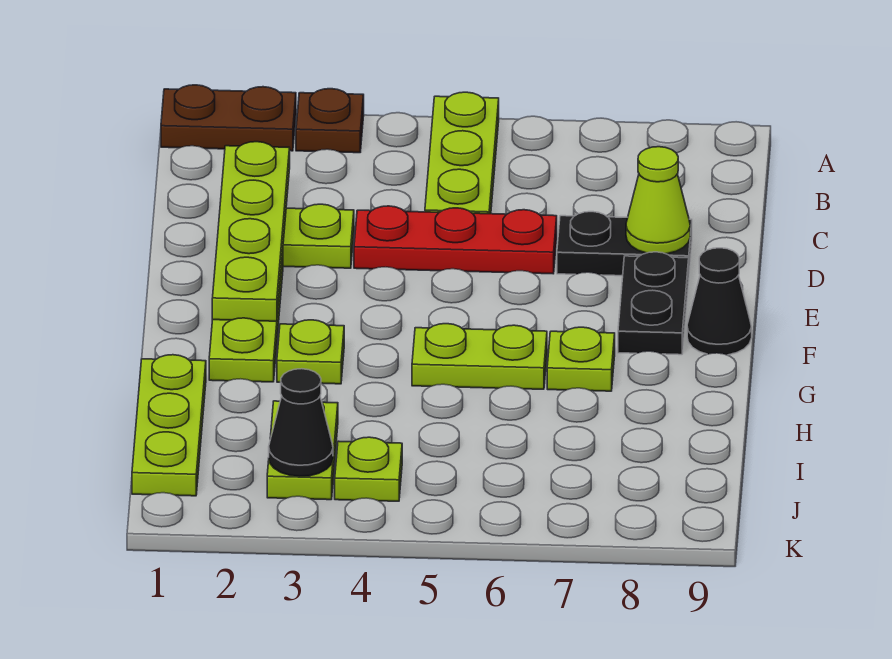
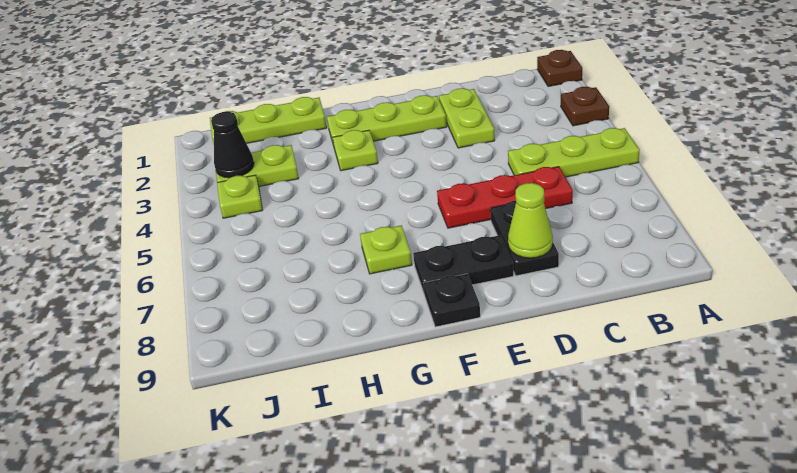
brown plate A1:A2 level 1 -> brown plate A1 level 1
lime plate C2:F2 level 2 -> none
red plate D4:D6 level 1 -> red plate C6:E6 level 1
black cone F9 level 1 -> black plate F9 level 1
lime plate G5:G6 level 1 -> none

